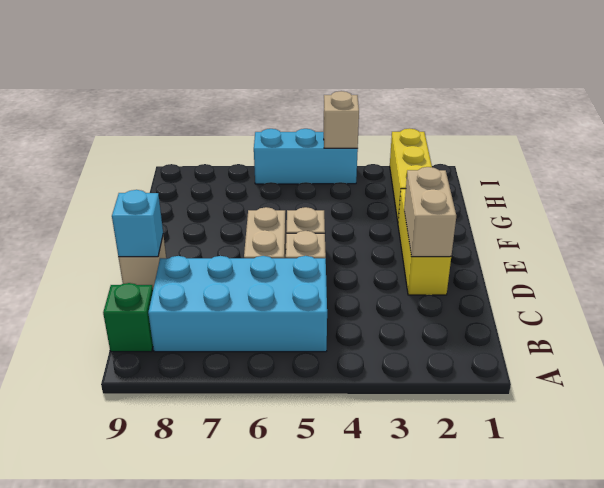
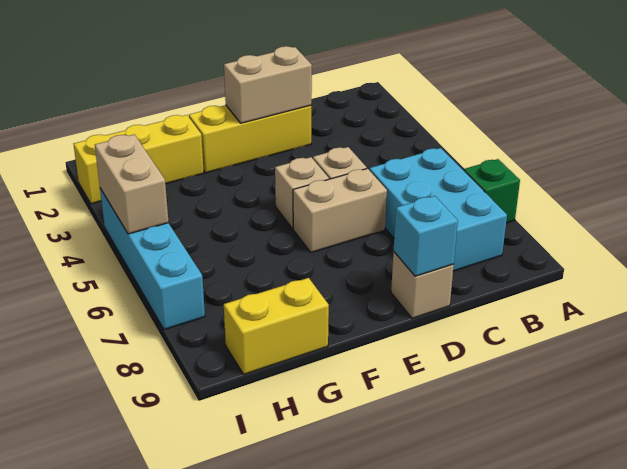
cyan brick B5:C8 level 1 -> cyan brick B6:C8 level 1
green brick B9 level 1 -> green brick A7 level 1
none -> yellow brick G9:H9 level 1
cyan brick I4:I6 level 1 -> cyan brick I4:I7 level 1
tan brick I4 level 2 -> tan brick I4:I5 level 2

